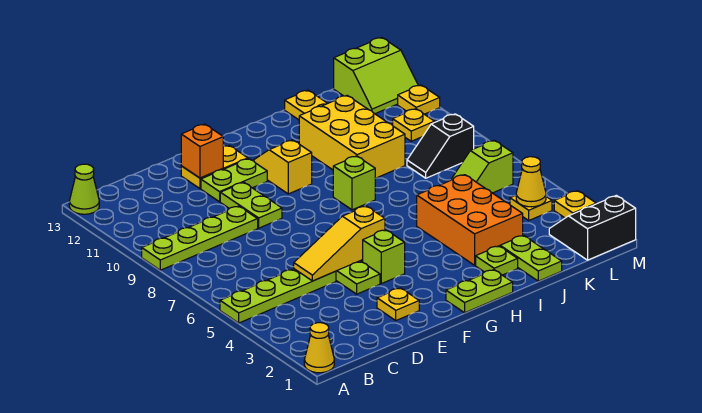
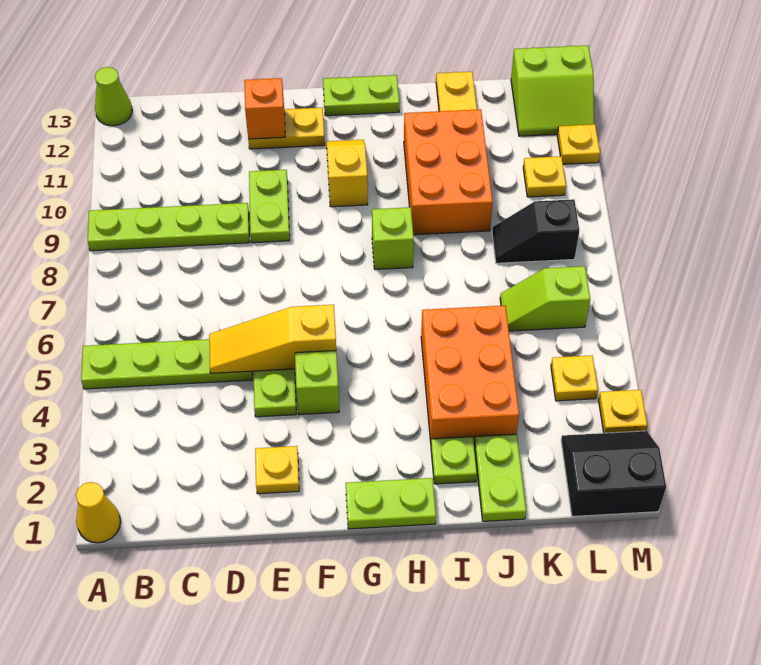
lime plate E11:F11 level 1 -> lime plate G13:H13 level 1
yellow brick I9:J11 level 1 -> orange brick I9:J11 level 1
yellow cone L4 level 2 -> none

